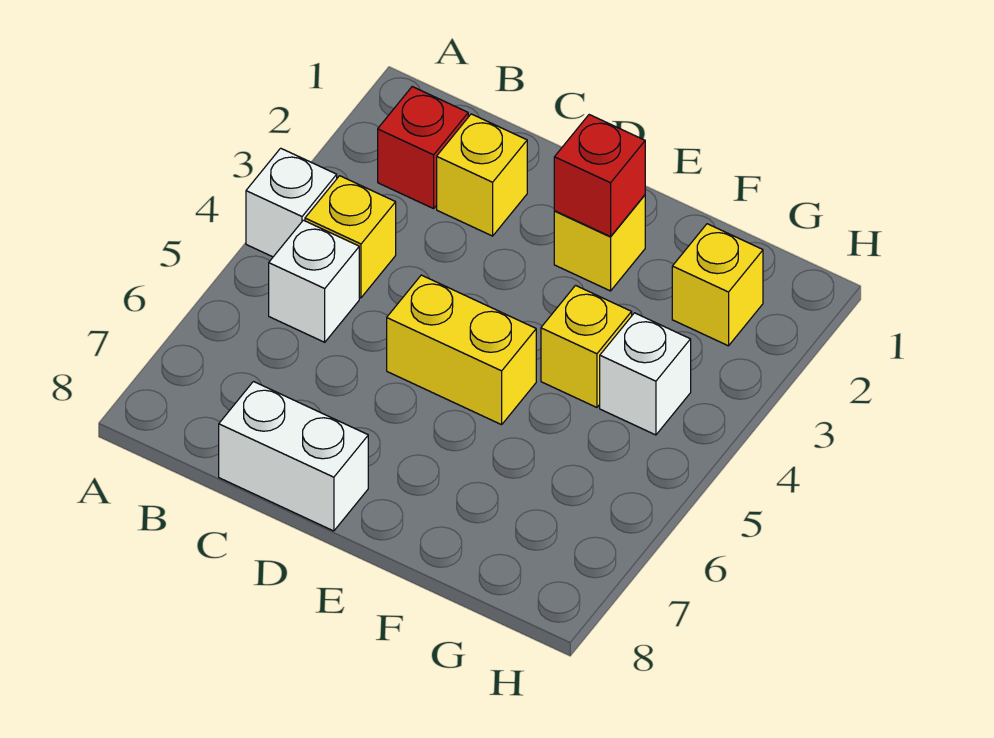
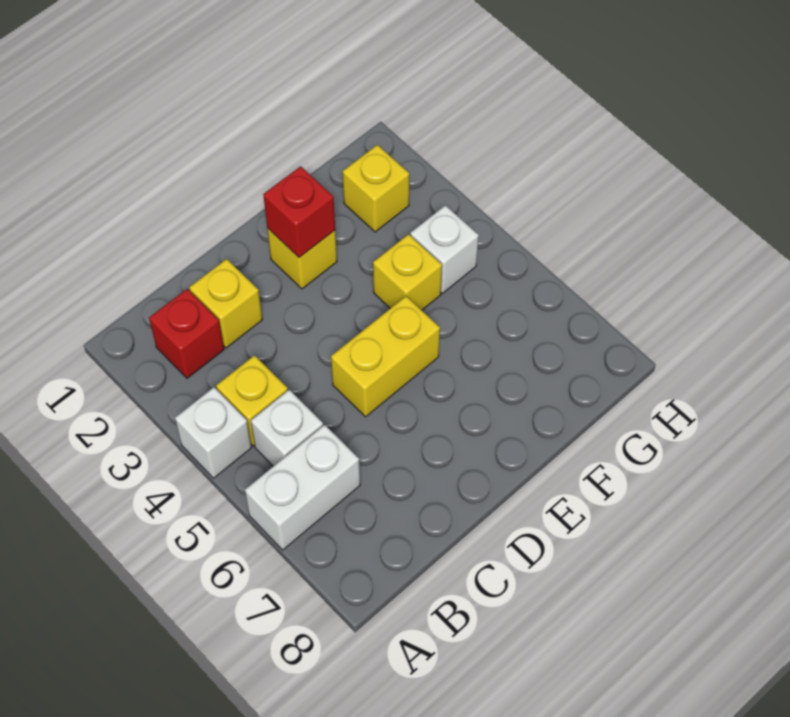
white brick C8:D8 level 1 -> white brick A6:B6 level 1

